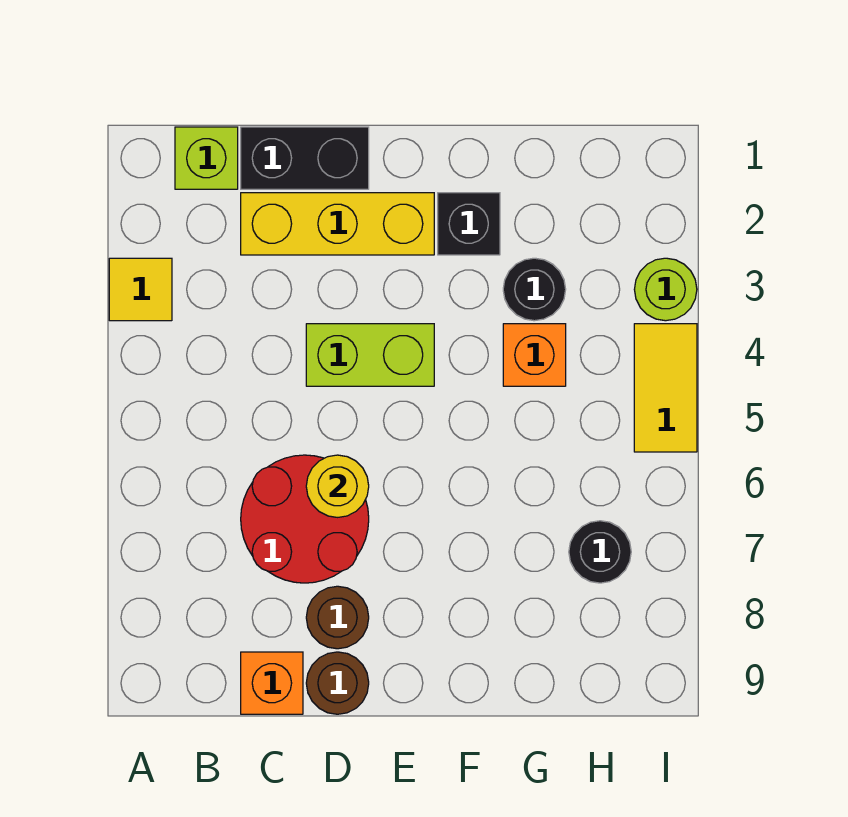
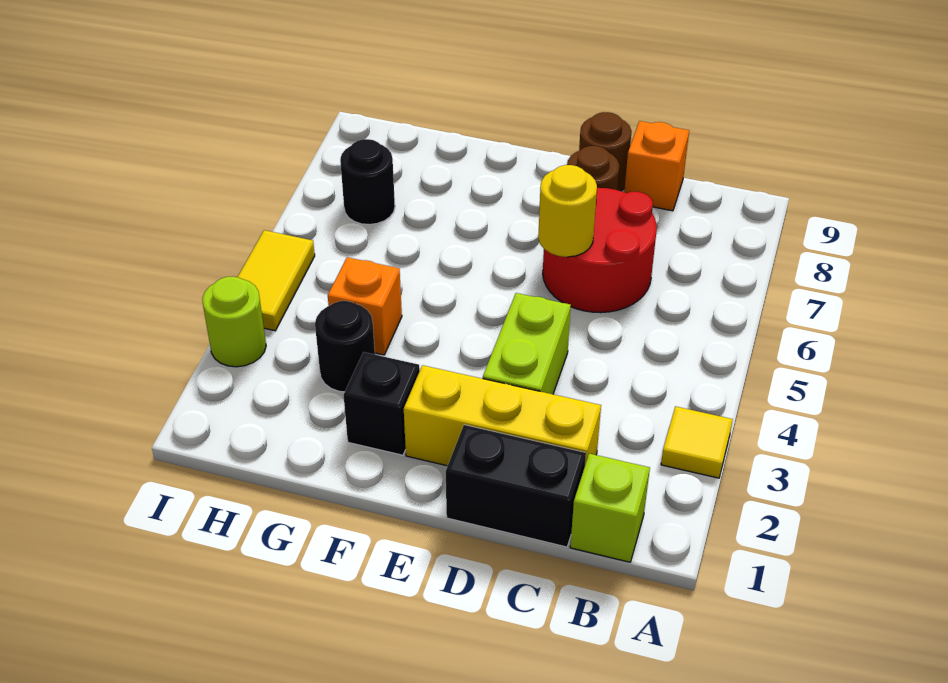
lime brick D4:E4 level 1 -> lime brick D3:D4 level 1

